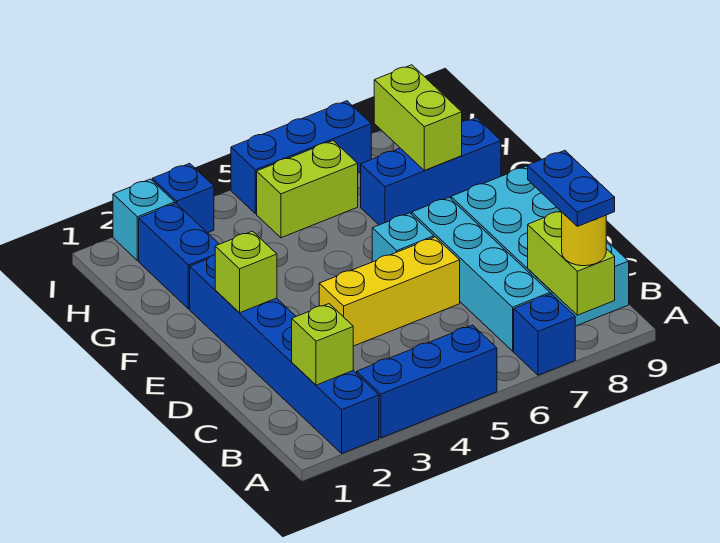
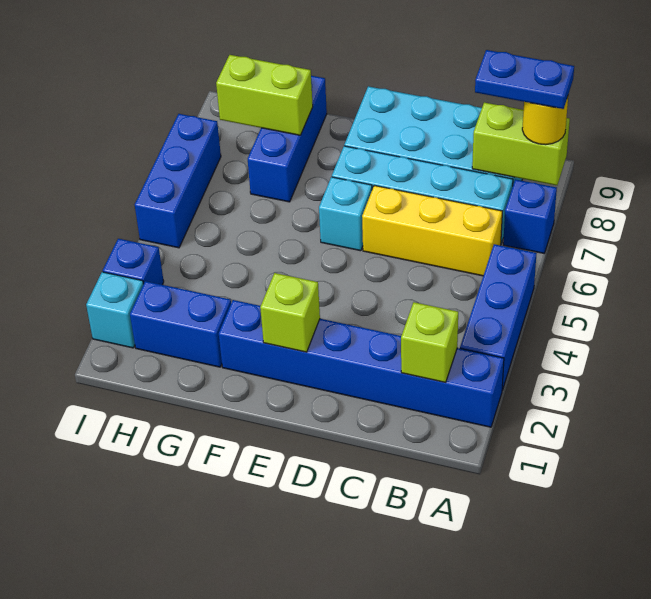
yellow brick D4:D6 level 1 -> yellow brick B6:D6 level 1
lime brick H5:H6 level 1 -> none

